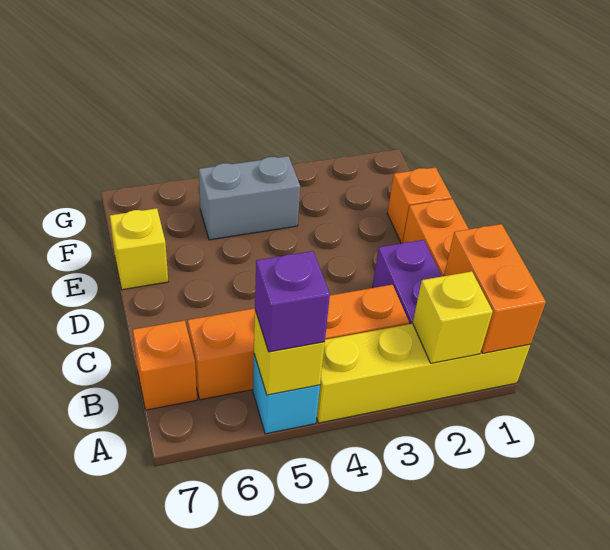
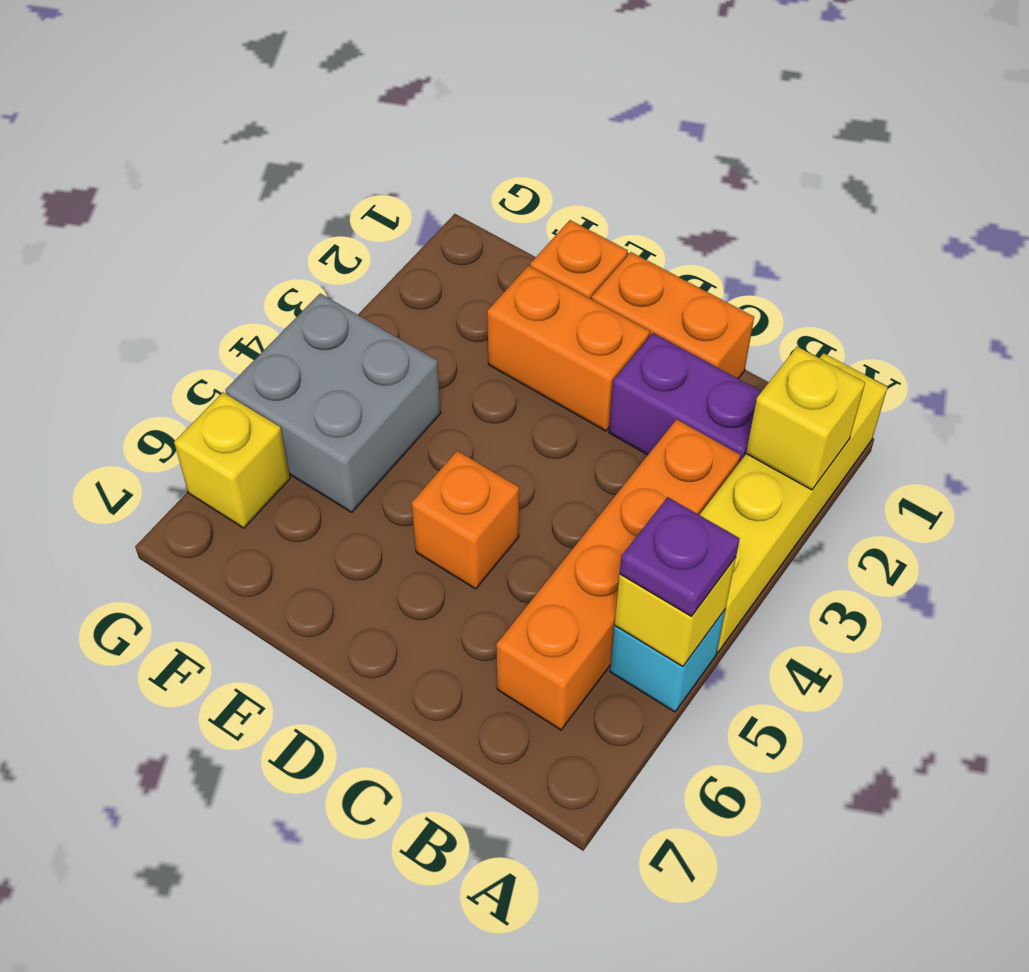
orange brick A1:B1 level 2 -> orange brick D2:E2 level 1
purple brick A5 level 3 -> purple plate A5 level 3
orange brick B7 level 1 -> orange brick D5 level 1
yellow brick E7 level 1 -> yellow brick G6 level 1
grey brick F4:F5 level 1 -> grey brick F4:G5 level 1

